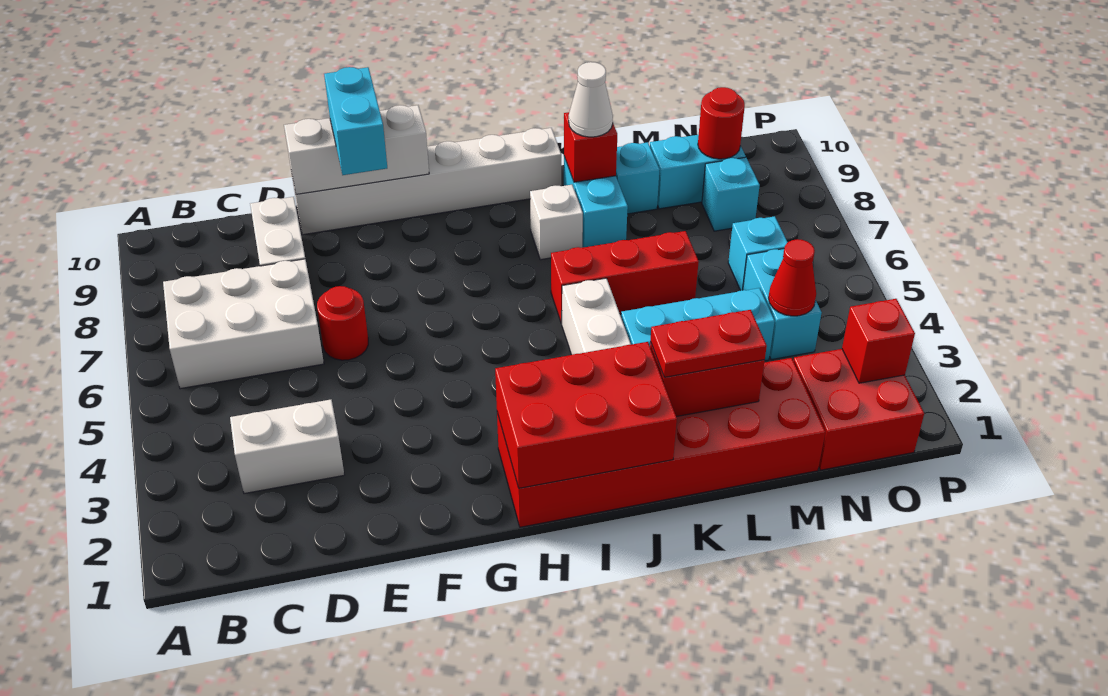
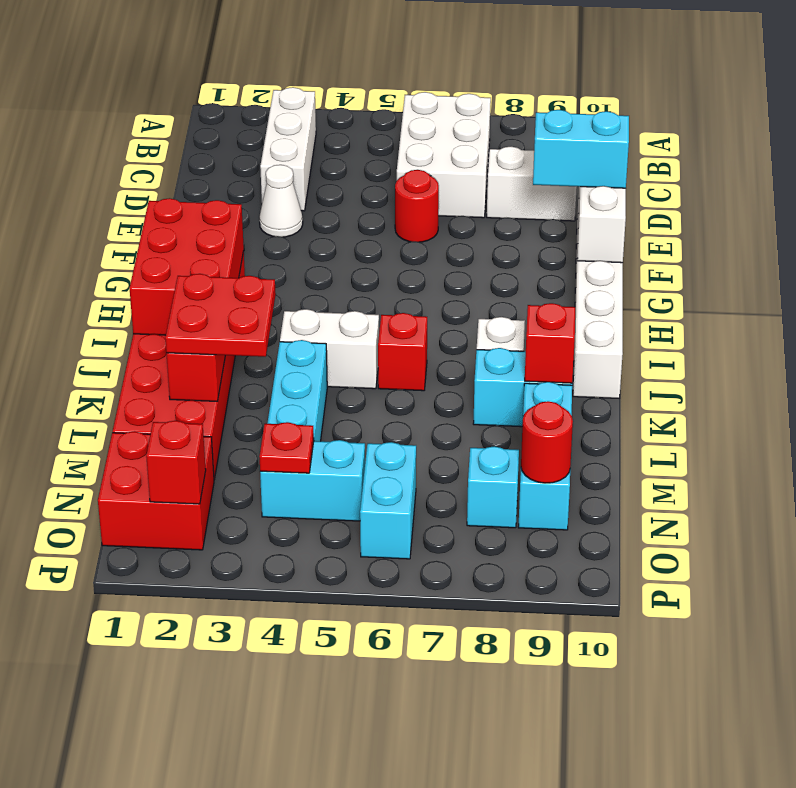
white brick C3:D3 level 1 -> white brick B3:D3 level 1
red brick J6:L6 level 1 -> red brick J6 level 1
red plate K2:L2 level 3 -> red plate K2:L3 level 3
white cone K9 level 3 -> white cone E3 level 1
red cone N4 level 2 -> red plate N4 level 2
cyan brick N6 level 1 -> cyan brick N6:O6 level 1

